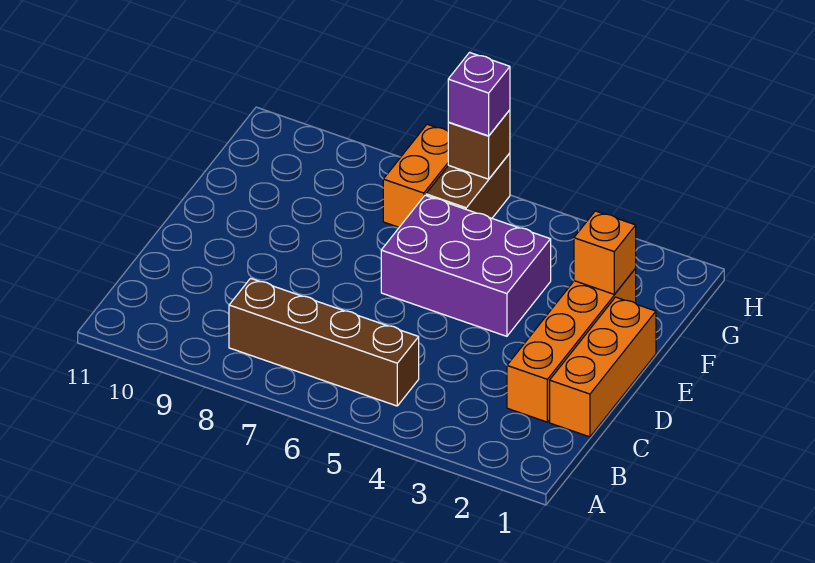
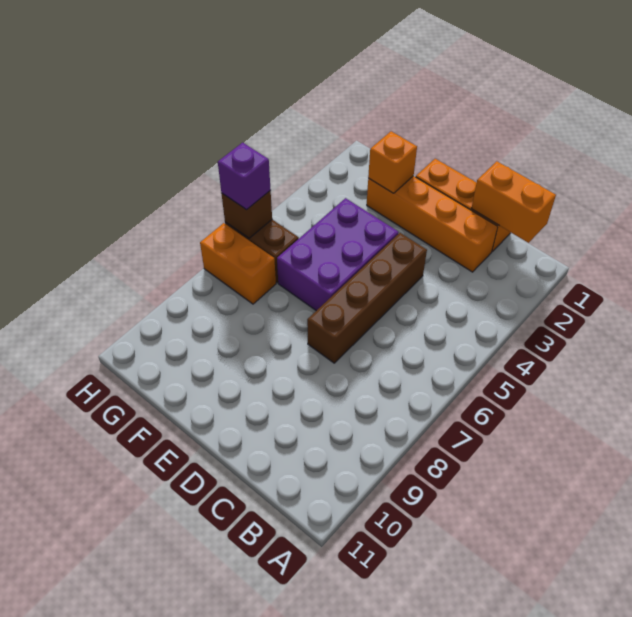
none -> orange brick B1:C1 level 2
brown brick B5:B8 level 1 -> brown brick D4:D7 level 1

